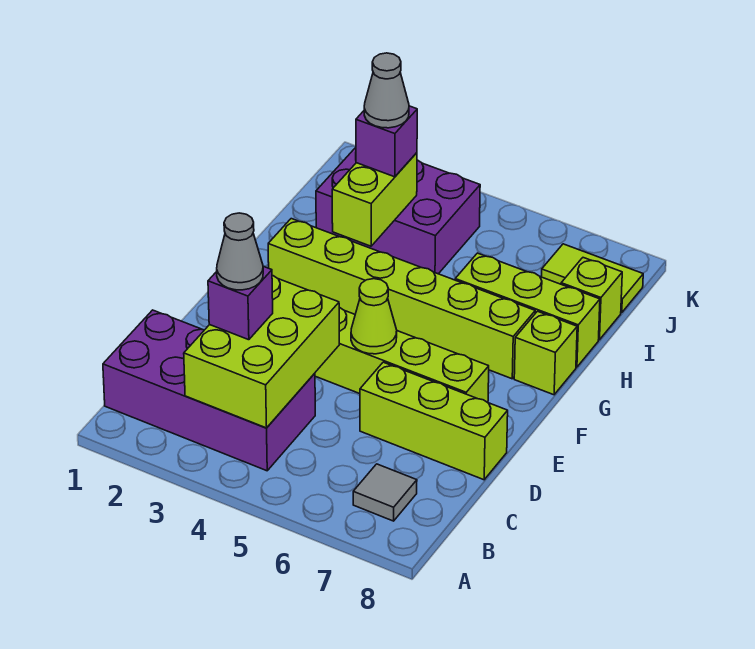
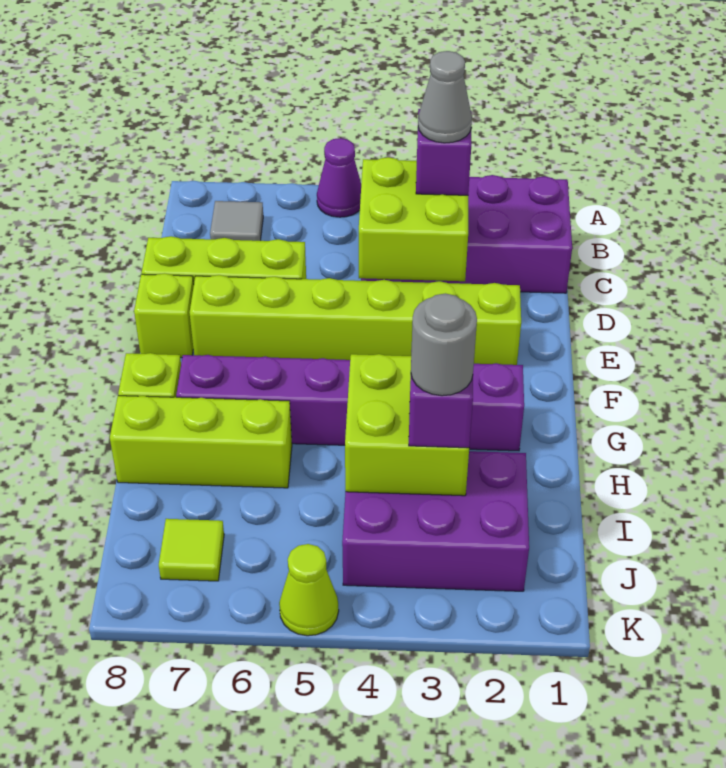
none -> purple cone A5 level 1
lime brick B3:D4 level 2 -> lime brick C3:D4 level 2
lime cone E5 level 2 -> lime cone K5 level 1
lime brick G2:G7 level 1 -> purple brick G2:G7 level 1
lime brick H3:I3 level 2 -> lime brick H3:I4 level 2
grey cone I3 level 4 -> grey round brick I3 level 4
lime brick I8 level 1 -> lime brick E8 level 1
lime tile J7:J8 level 1 -> lime tile J7 level 1

